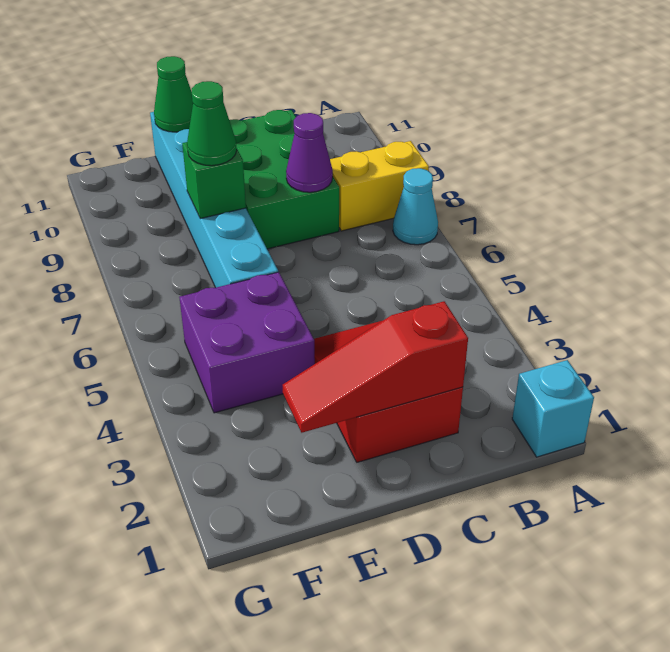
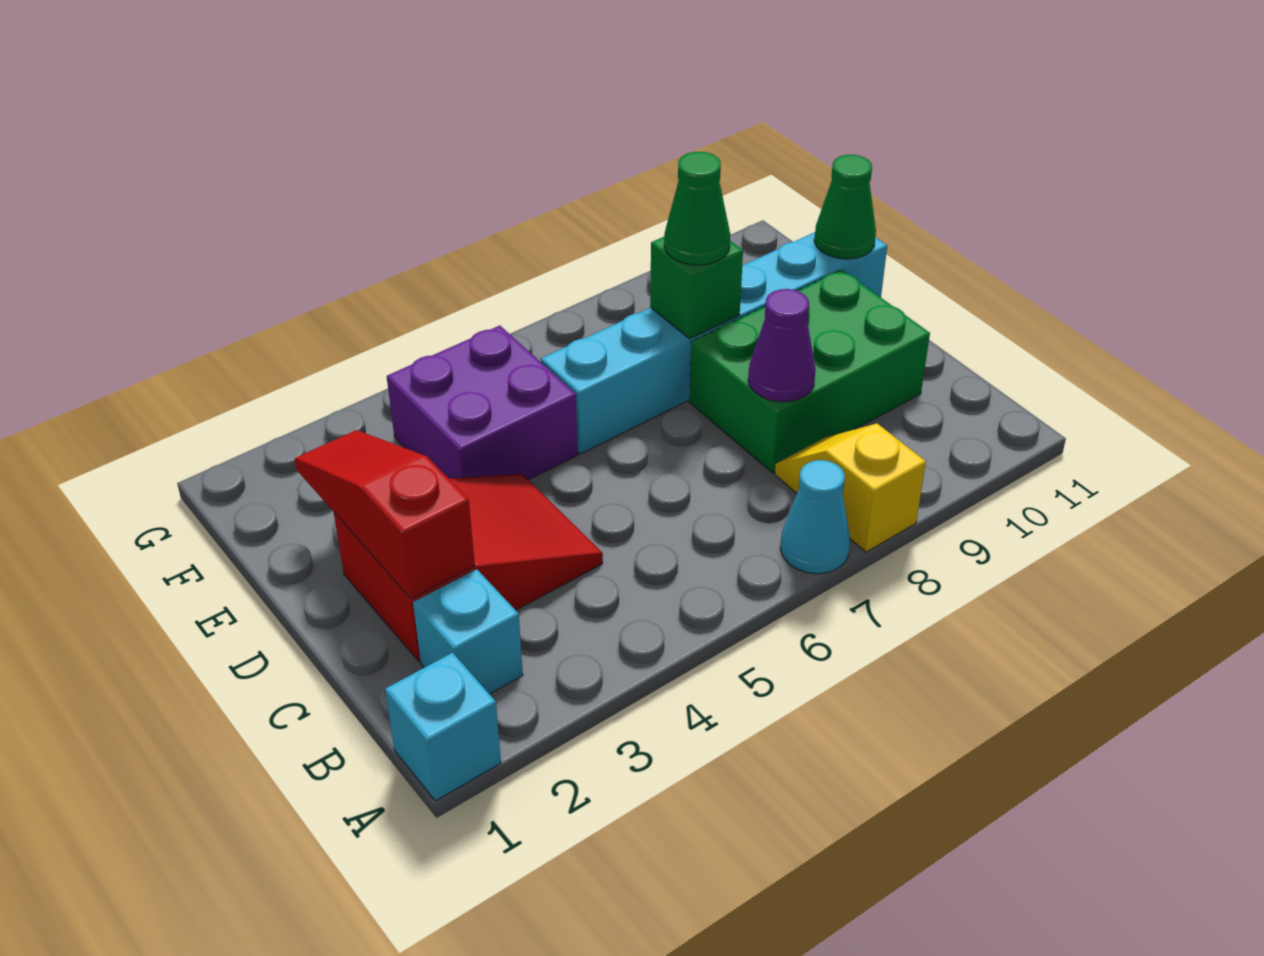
yellow brick A8:B8 level 1 -> yellow slope A8:B8 level 1 top A
none -> cyan brick B2 level 1

